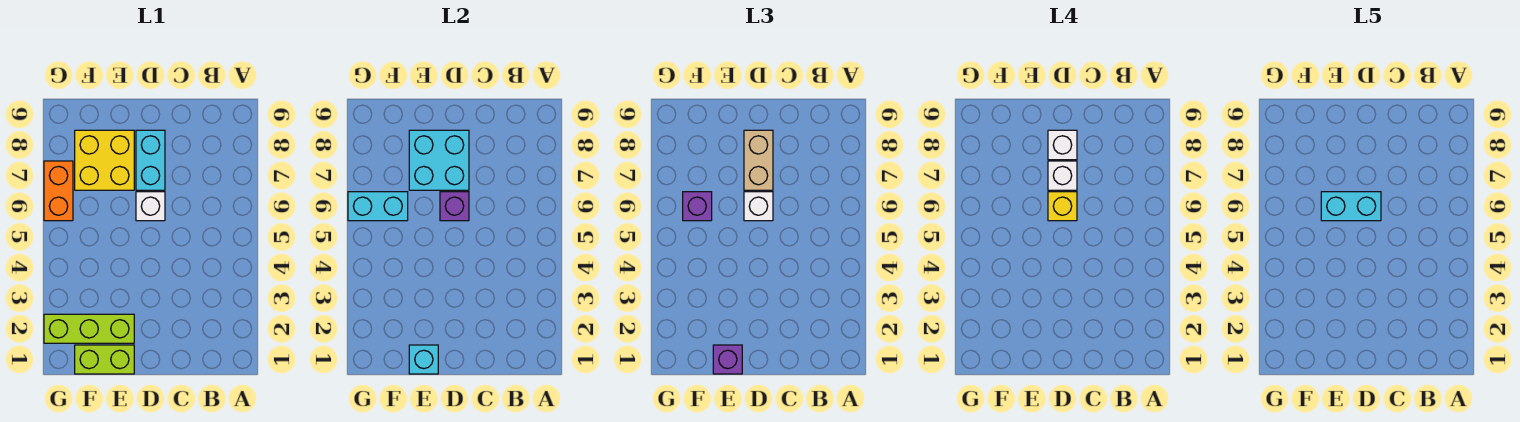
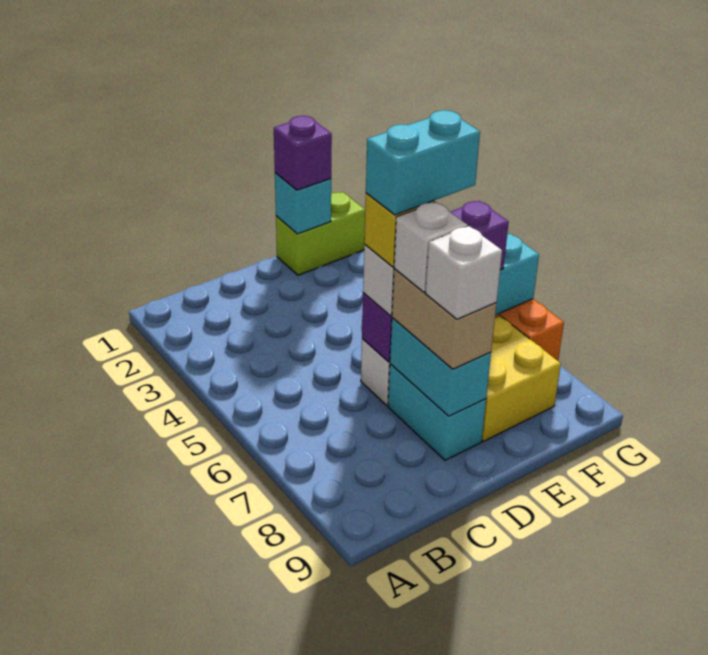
cyan brick D7:E8 level 2 -> cyan brick D7:D8 level 2
lime brick E2:G2 level 1 -> none

